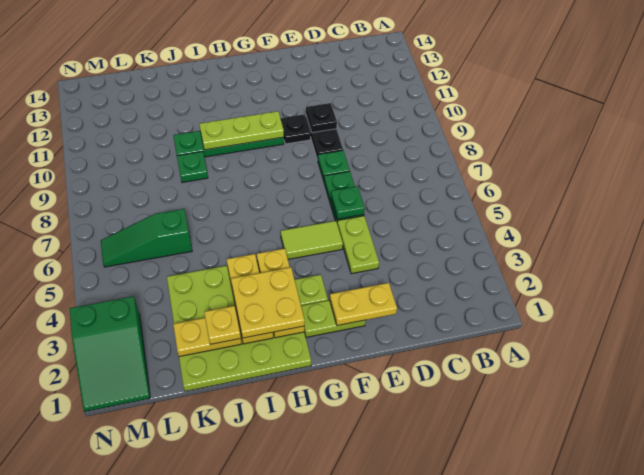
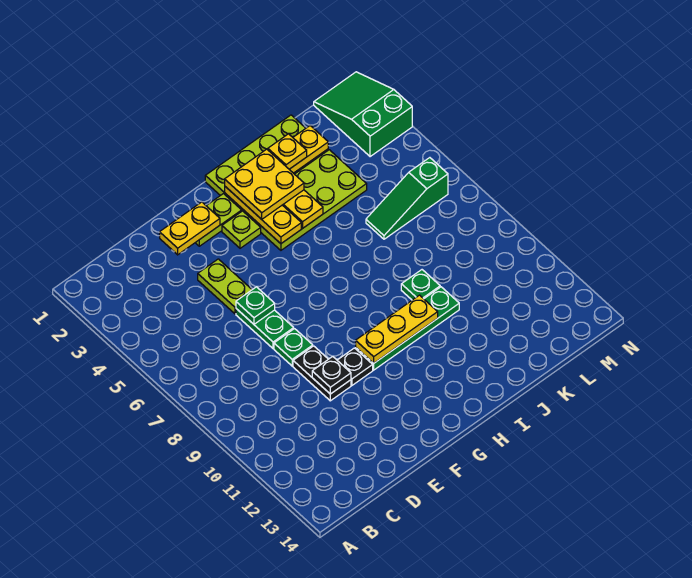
lime tile F5:G5 level 1 -> none
lime plate G10:I10 level 2 -> yellow plate G10:I10 level 2
green slope K6:M6 level 1 top K -> green slope K6:M6 level 1 top M

